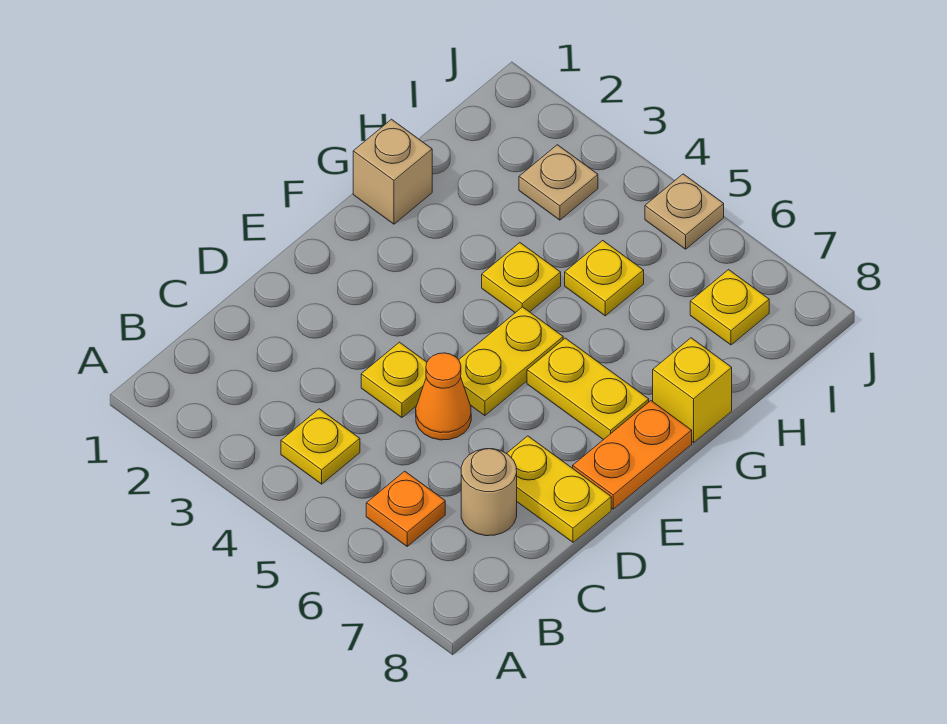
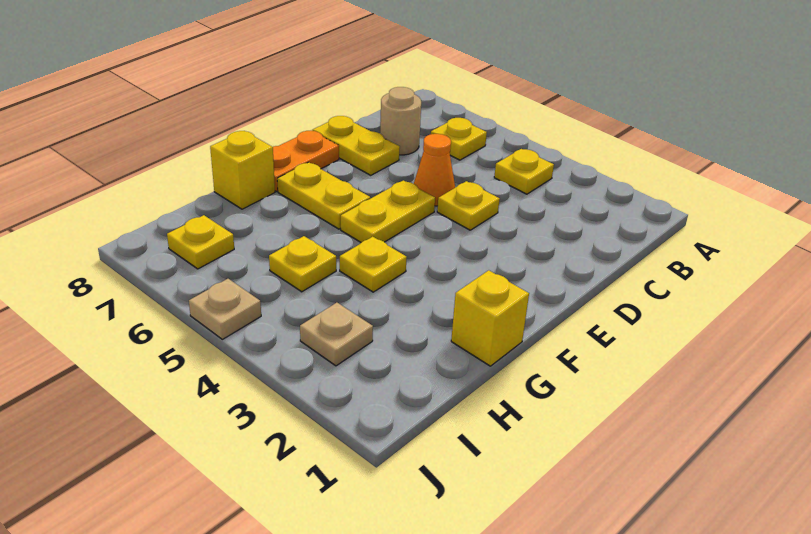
orange plate B6 level 1 -> yellow plate B6 level 1
tan brick G1 level 1 -> yellow brick G1 level 1

